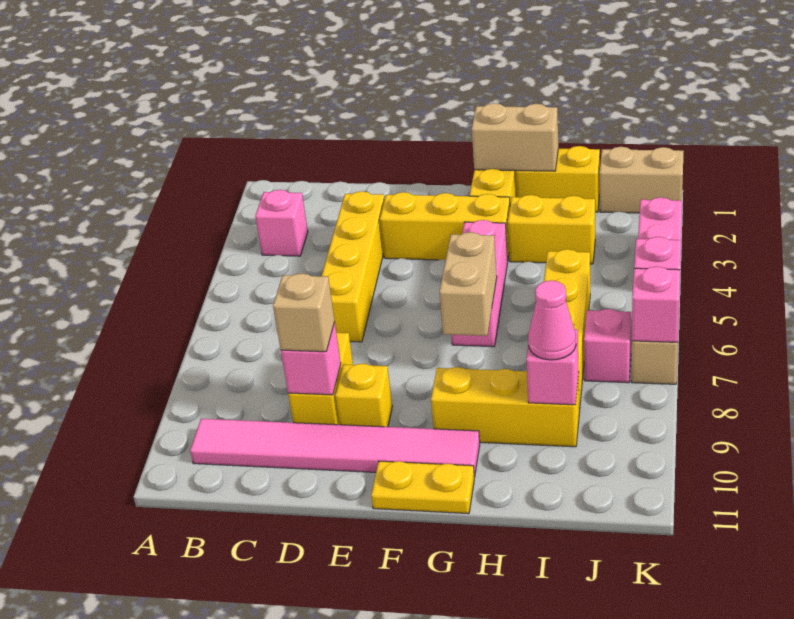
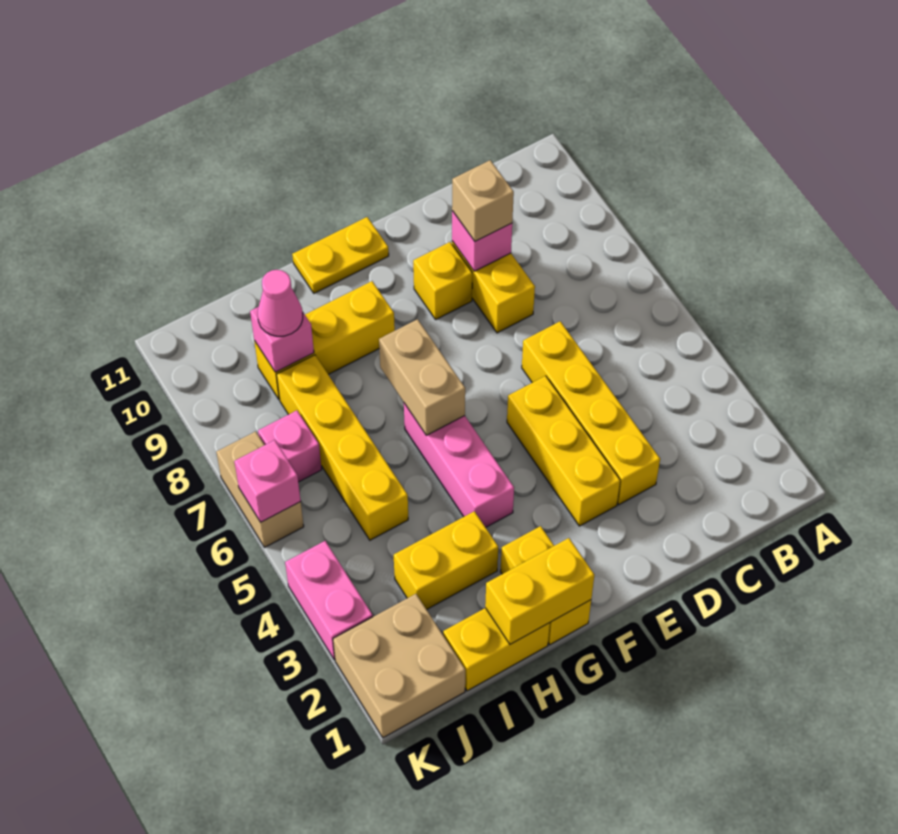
pink brick B3 level 1 -> none
pink tile B10:G10 level 1 -> none
yellow brick E3:G3 level 1 -> yellow brick E3:E5 level 1
tan brick G1:H1 level 2 -> yellow brick G1:H1 level 2
tan brick J1:K1 level 1 -> tan brick J1:K2 level 1
pink brick K7 level 2 -> none

